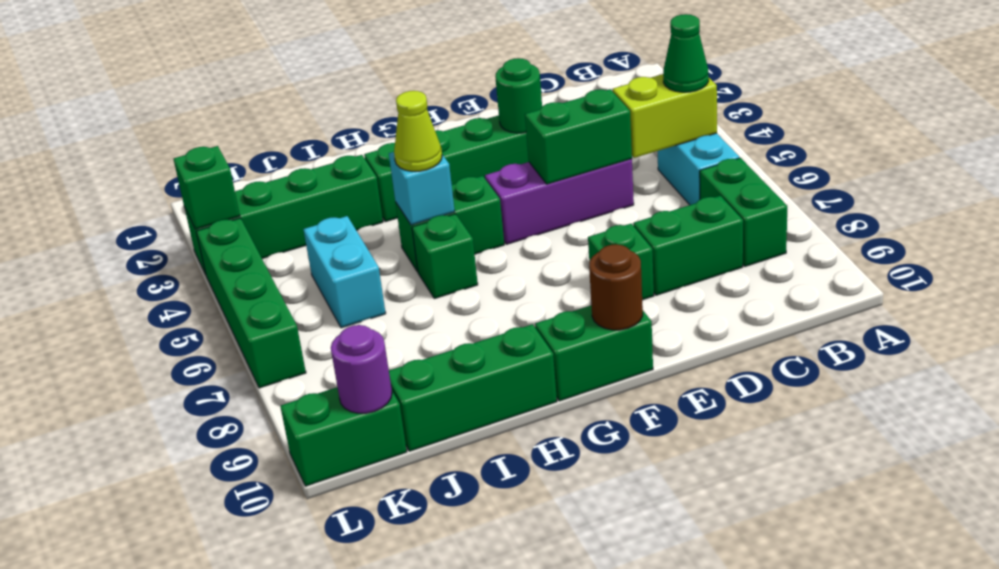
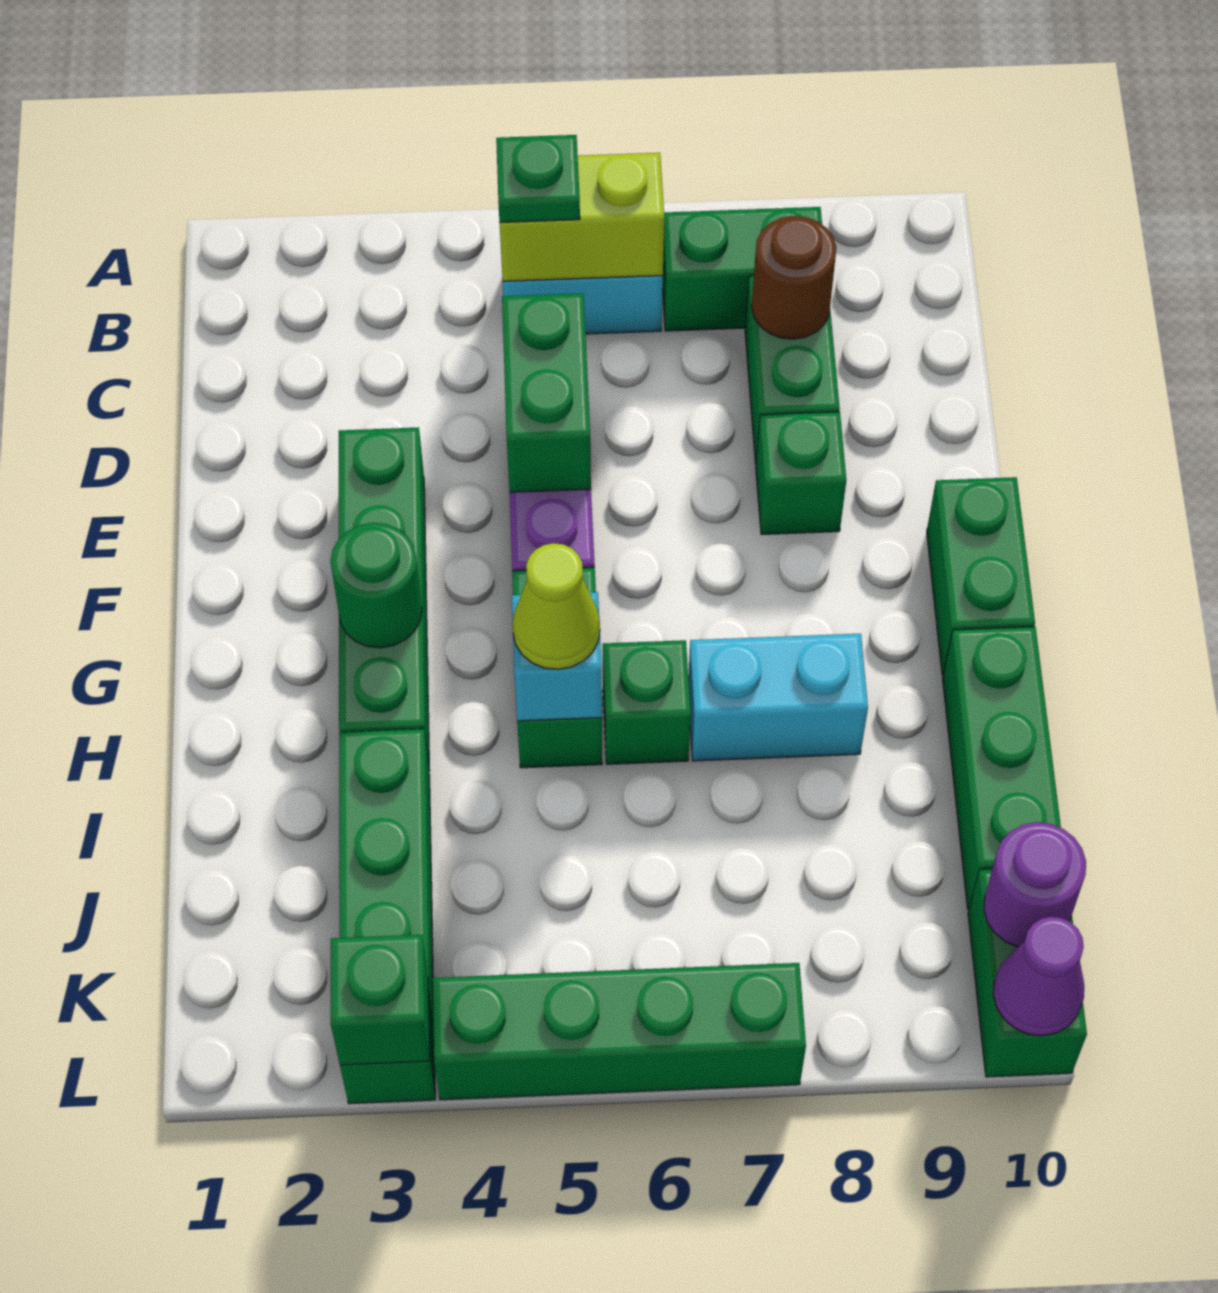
lime brick B5:C5 level 2 -> lime brick B5:B6 level 2
green cone B5 level 3 -> green plate B5 level 3
green round brick E3 level 2 -> green round brick G3 level 2
brown round brick F10 level 2 -> brown round brick C8 level 2
cyan brick J5:J6 level 1 -> cyan brick H7:H8 level 1
none -> purple cone L10 level 2

